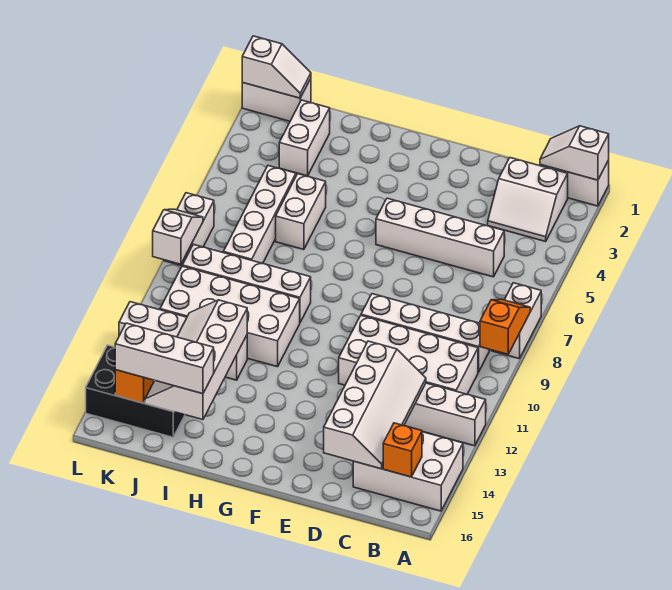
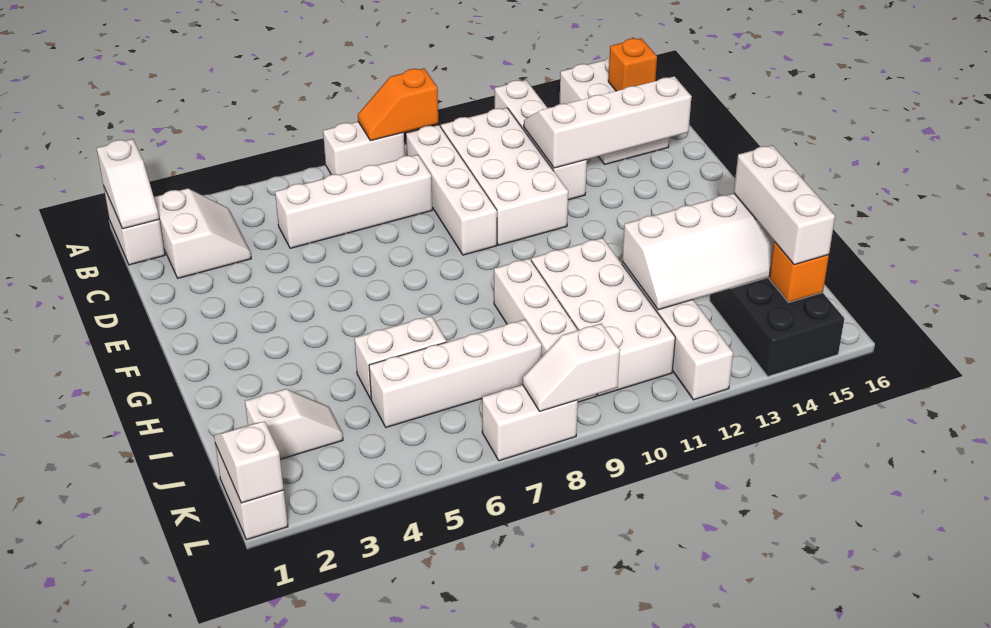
white brick C5:F5 level 1 -> white brick C5:C8 level 1
white brick J2:J3 level 1 -> white slope J2:J3 level 1 top 2

